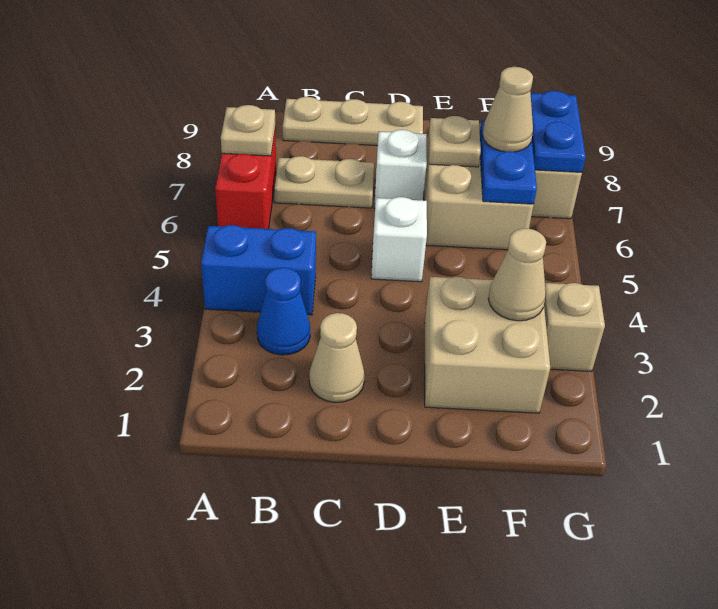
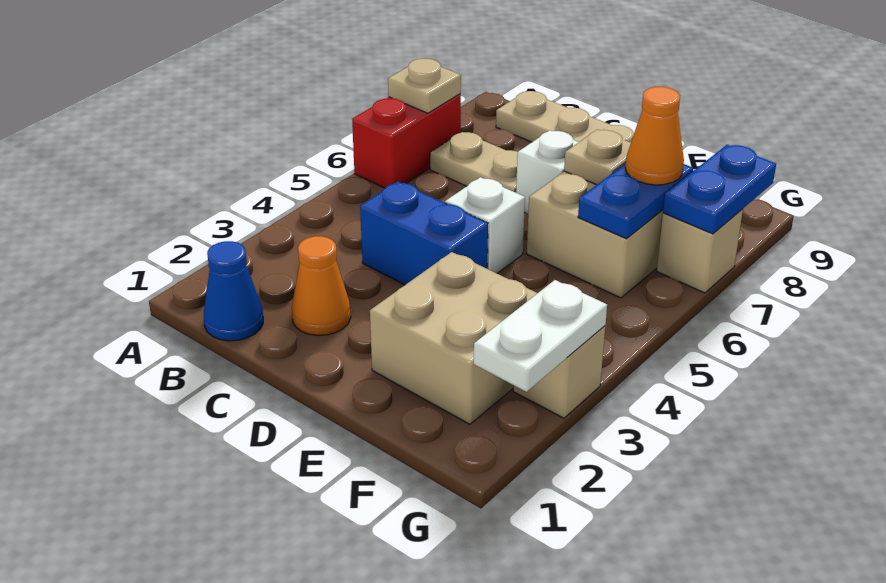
blue brick A4:B4 level 1 -> blue brick C4:D4 level 1
blue cone B3 level 1 -> blue cone B1 level 1
tan cone C2 level 1 -> orange cone C2 level 1
tan cone F3 level 2 -> none
tan cone F7 level 3 -> orange cone F7 level 3
none -> white plate G2:G3 level 2

